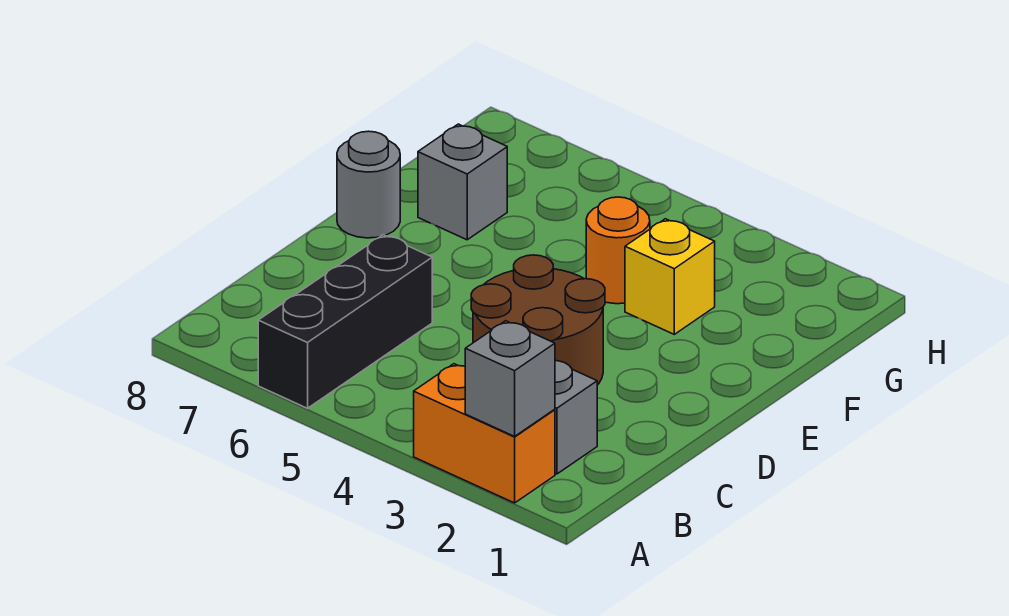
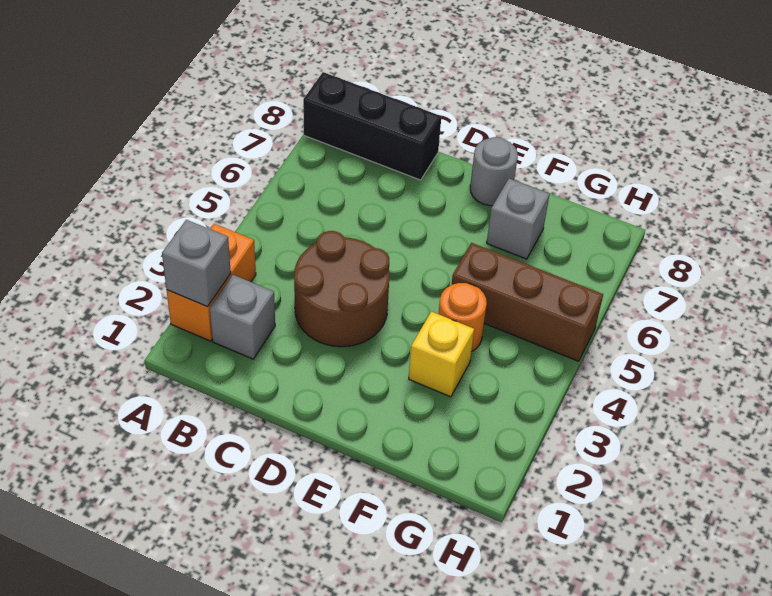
black brick A6:C6 level 1 -> black brick A8:C8 level 1
none -> brown brick F5:H5 level 1

